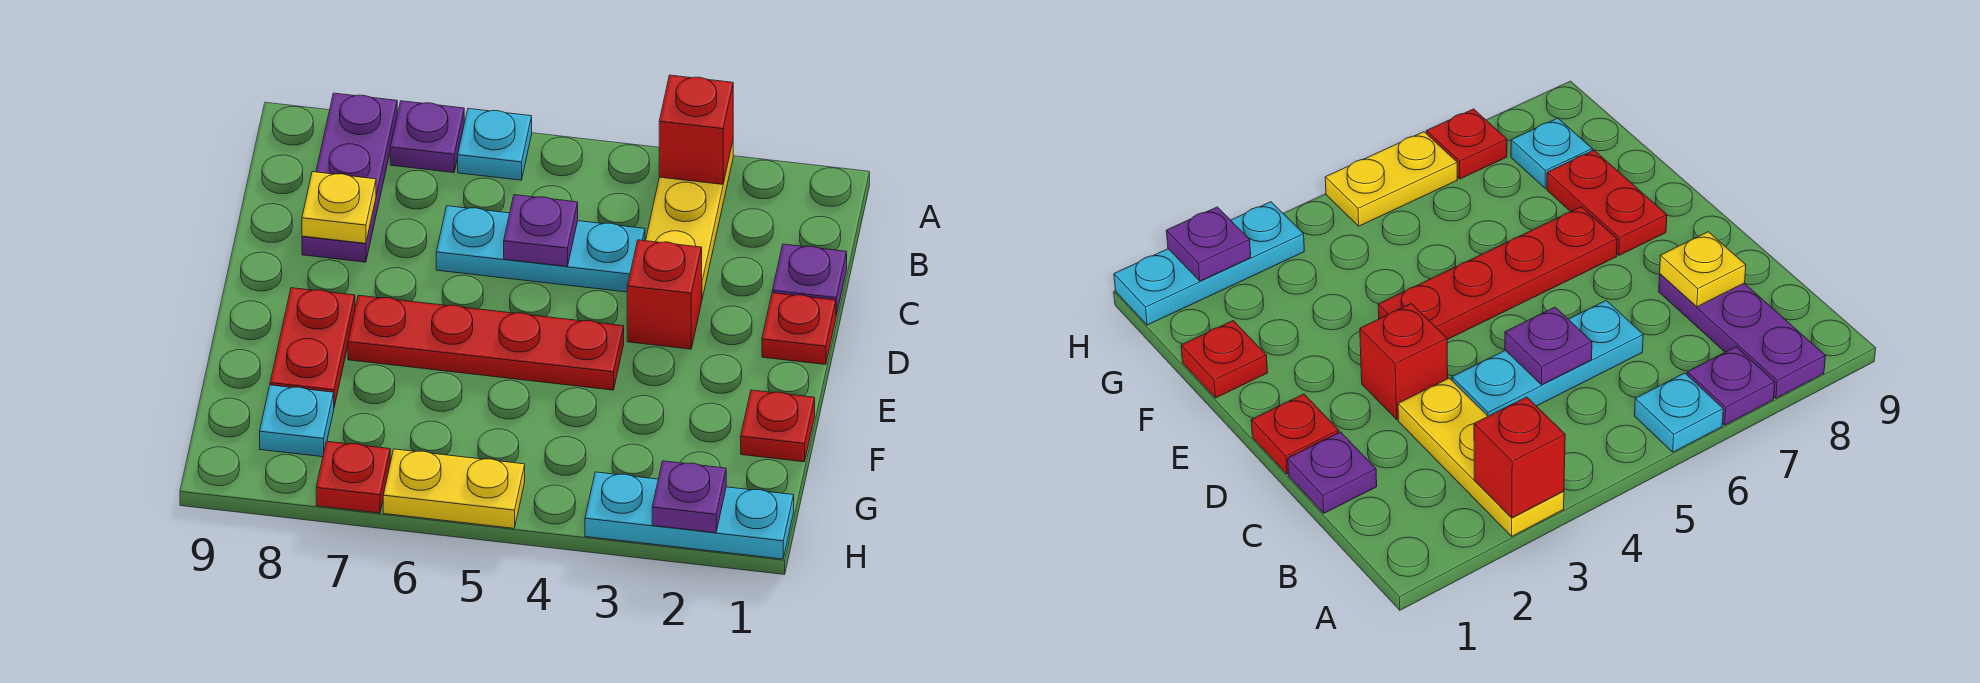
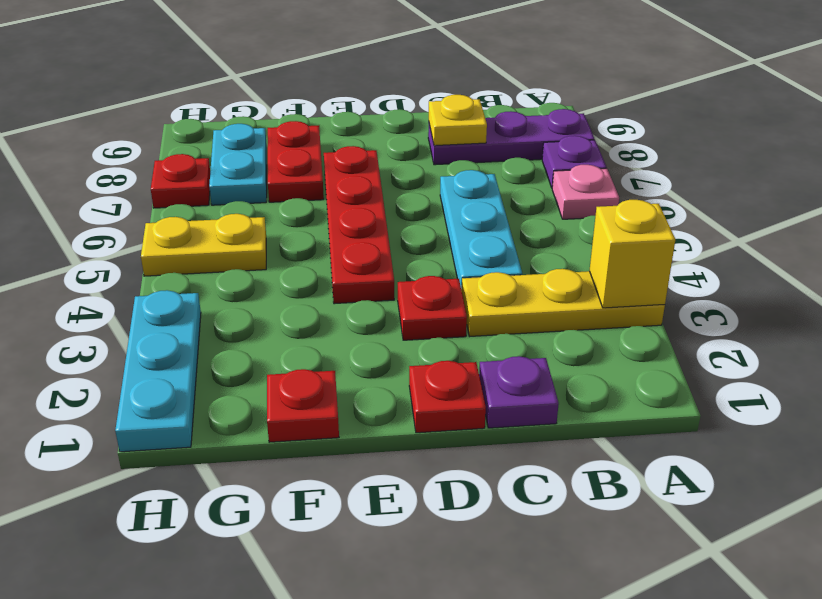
red brick A3 level 2 -> yellow brick A3 level 2
cyan plate A6 level 1 -> pink plate A6 level 1
purple plate C5 level 2 -> none
red brick D3 level 1 -> red plate D3 level 1
red plate E8:F8 level 1 -> red plate F7:F8 level 1
cyan plate G8 level 1 -> cyan plate G7:G8 level 1
purple plate H2 level 2 -> none
yellow plate H5:H6 level 1 -> yellow plate G5:H5 level 1

